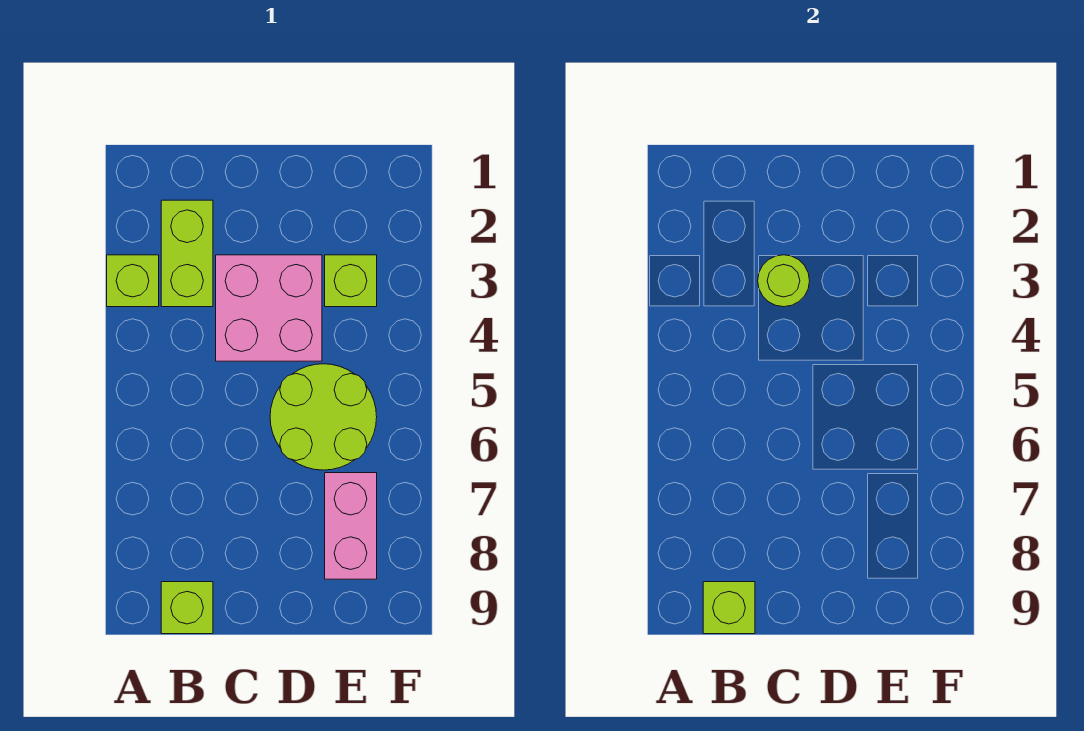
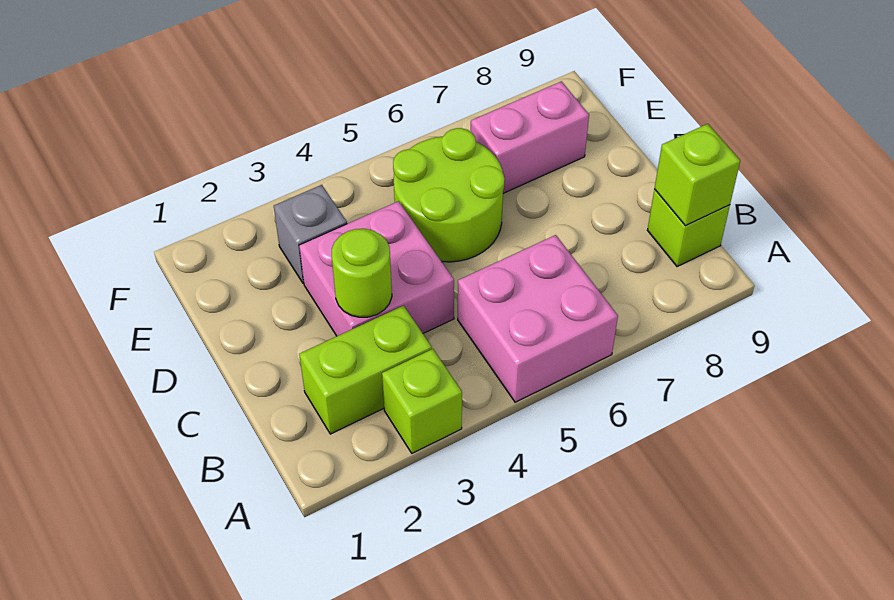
none -> pink brick A5:B6 level 1
lime brick E3 level 1 -> grey brick E3 level 1

